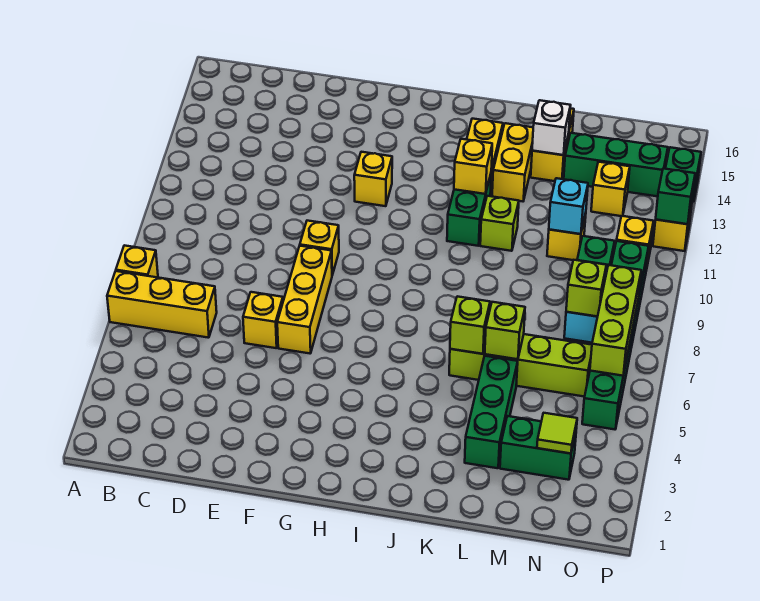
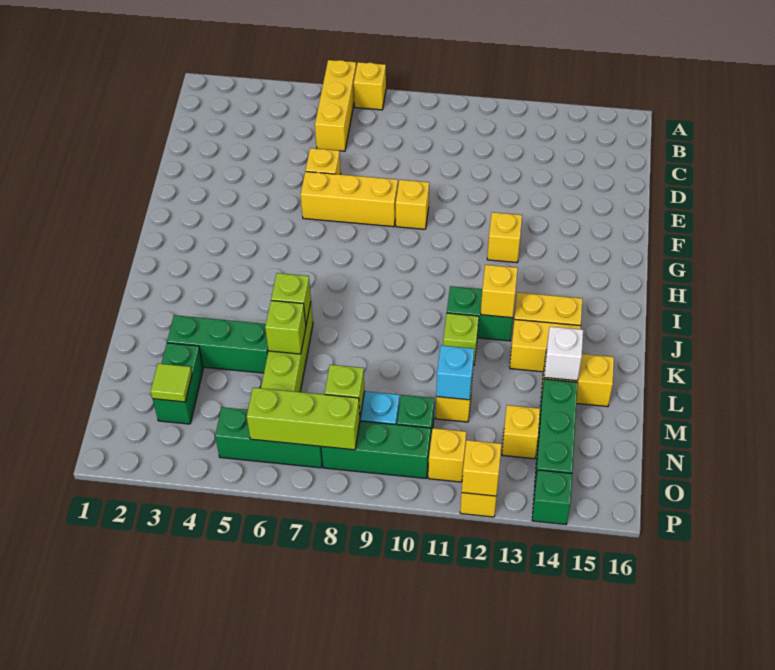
green brick P12 level 2 -> yellow brick P12 level 2

